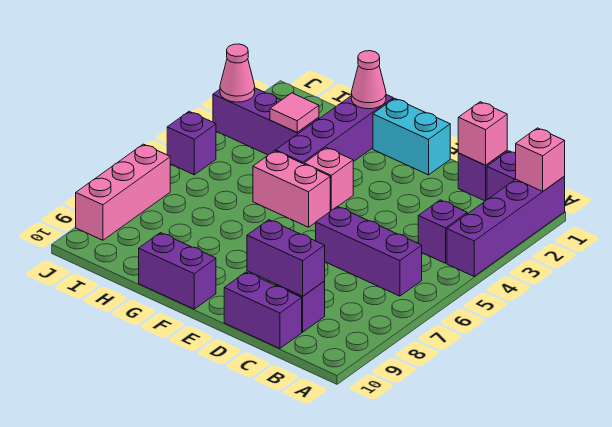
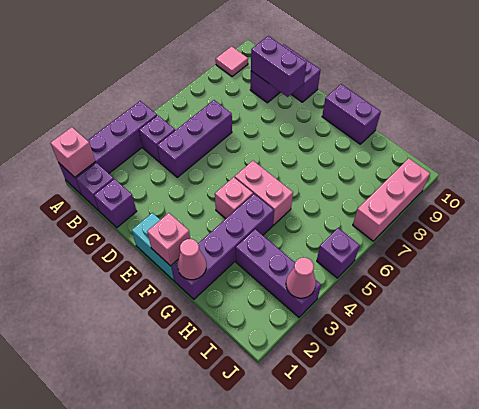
purple brick B6:D6 level 1 -> purple brick C4:C6 level 1
pink brick C1 level 2 -> pink brick F1 level 2
pink tile H3 level 2 -> pink tile A9 level 1

